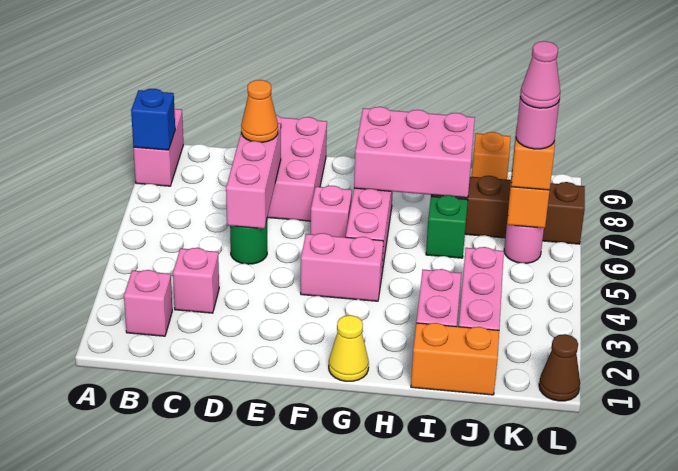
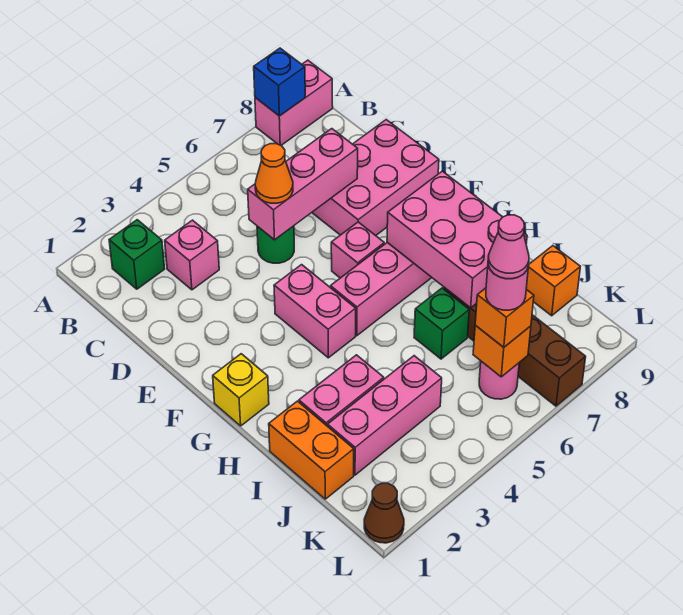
pink brick B2 level 1 -> green brick B2 level 1
orange cone D7 level 3 -> orange cone D5 level 3
yellow cone G1 level 1 -> yellow brick G1 level 1

